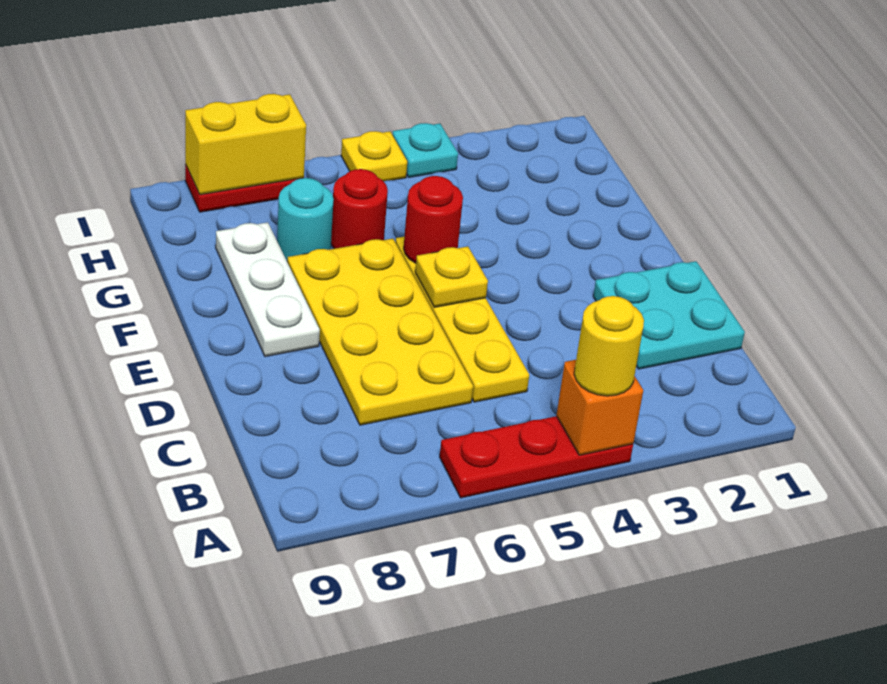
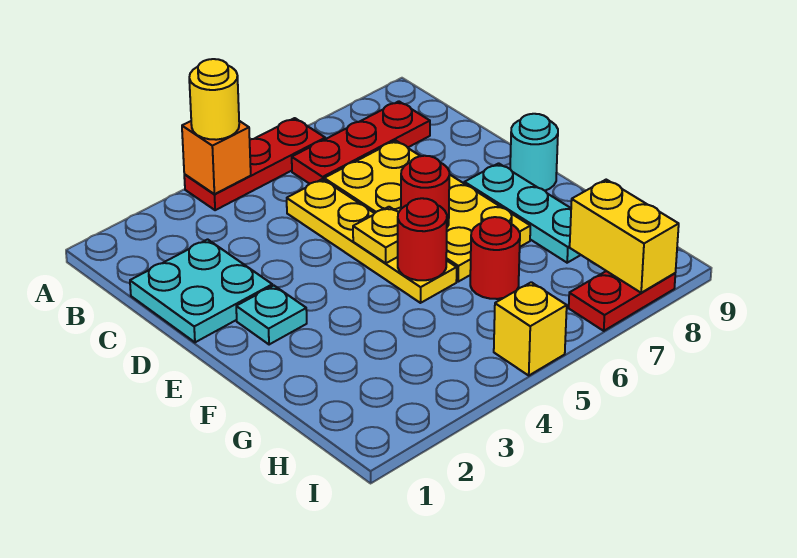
none -> red plate B6:B8 level 1
none -> red round brick E6 level 2
white plate E8:G8 level 1 -> cyan plate E8:G8 level 1
cyan round brick G7 level 1 -> cyan round brick E9 level 1
cyan plate I4 level 1 -> cyan plate E2 level 1
yellow plate I5 level 1 -> yellow brick I5 level 1
yellow brick I7:I8 level 2 -> yellow brick H8:I8 level 2

